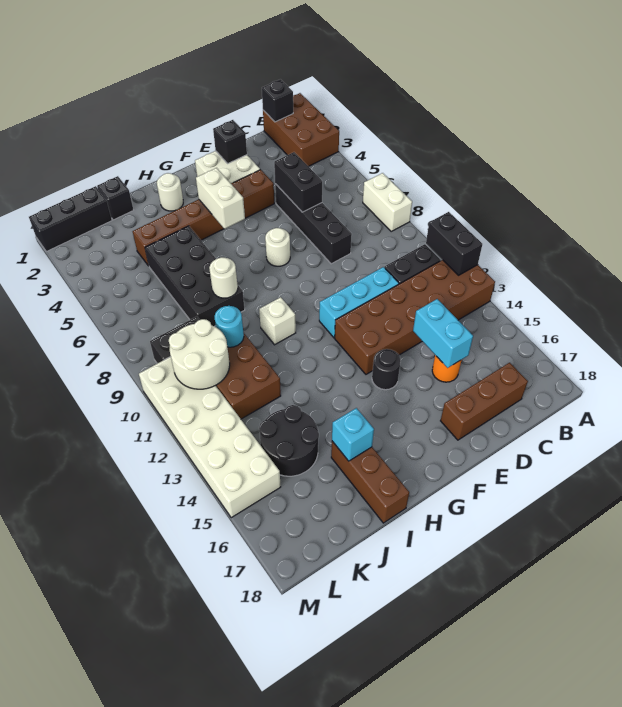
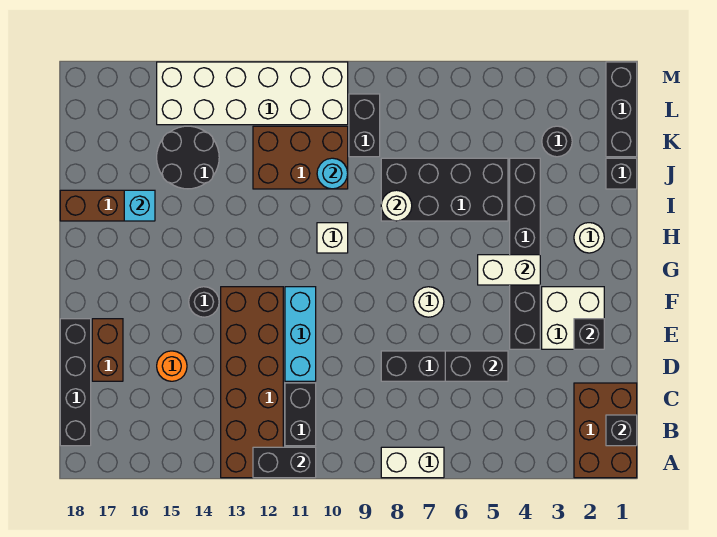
brown brick A1:B3 level 1 -> brown brick A1:C2 level 1
none -> black brick B18:E18 level 1
brown brick C17:E17 level 1 -> brown brick D17:E17 level 1
cyan brick D14:D15 level 2 -> none
brown brick E4:J4 level 1 -> black brick E4:J4 level 1
none -> black round brick K3 level 1
white round brick K10:L11 level 2 -> none

